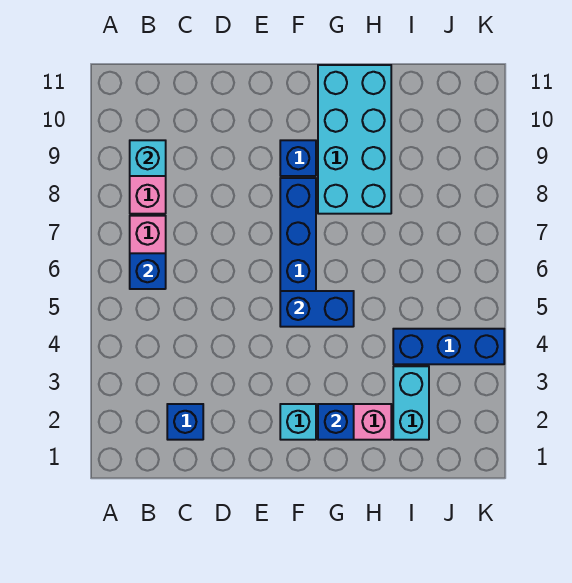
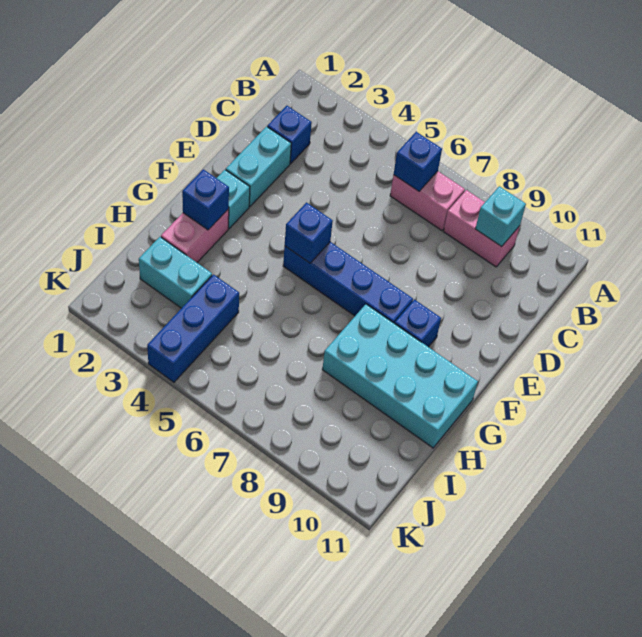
none -> cyan brick D2:E2 level 1
blue brick F5:G5 level 2 -> blue brick F5 level 2

